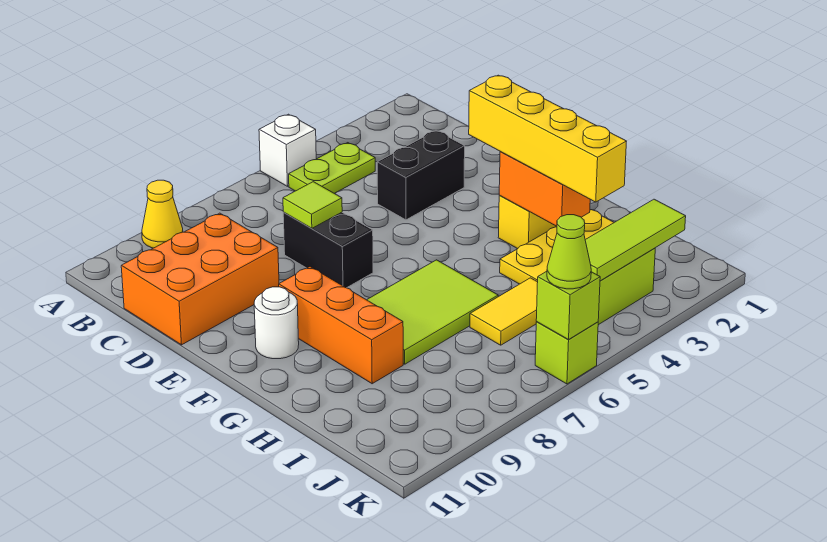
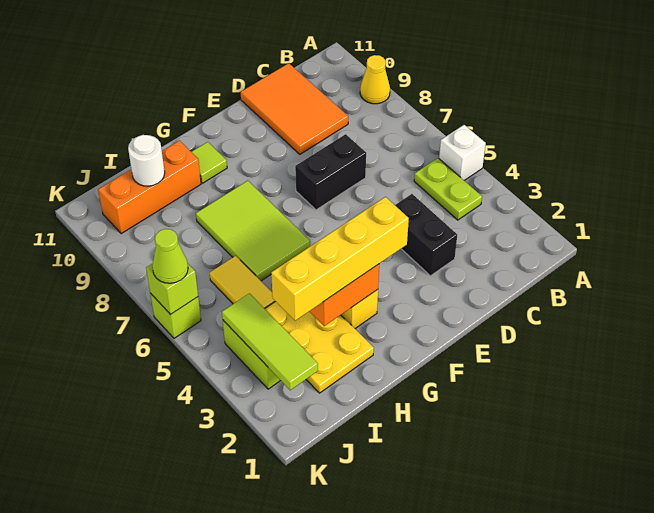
orange brick C9:D11 level 1 -> orange tile C9:D11 level 1
lime tile D7 level 2 -> lime tile G10 level 1
orange brick F9:H9 level 1 -> orange brick H10:J10 level 1
white round brick F10 level 1 -> white round brick I10 level 2

